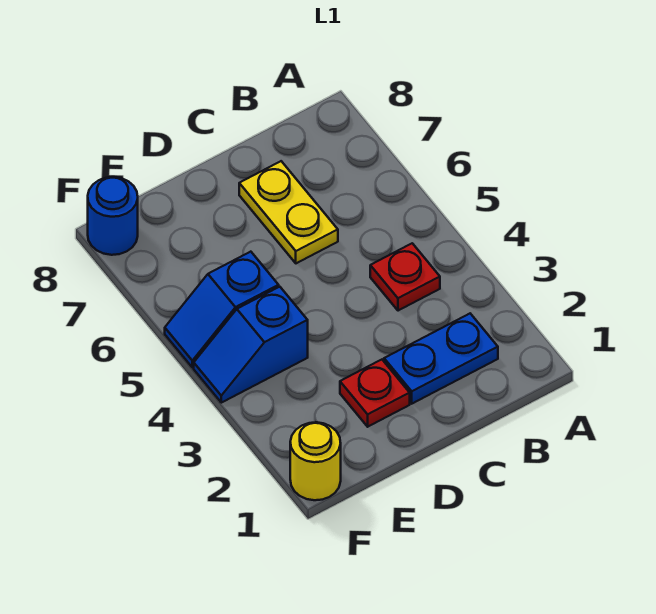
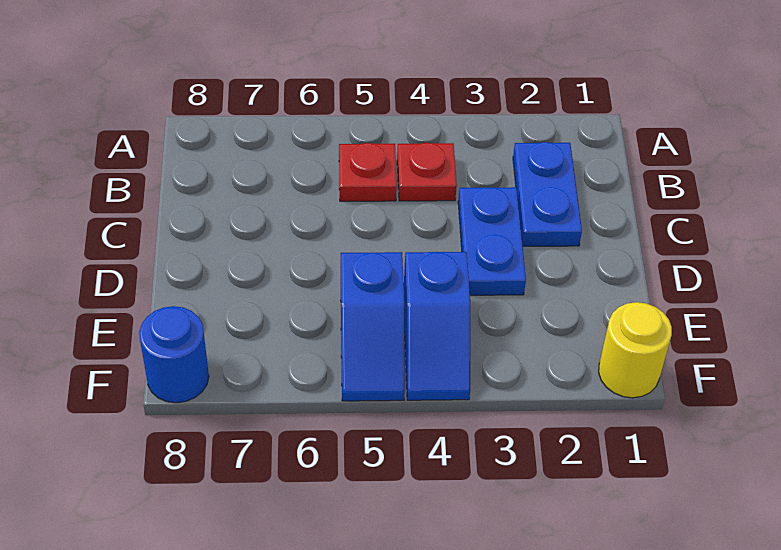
none -> blue plate C3:D3 level 1
yellow plate C6:C7 level 1 -> none
red plate D2 level 1 -> red plate B5 level 1

